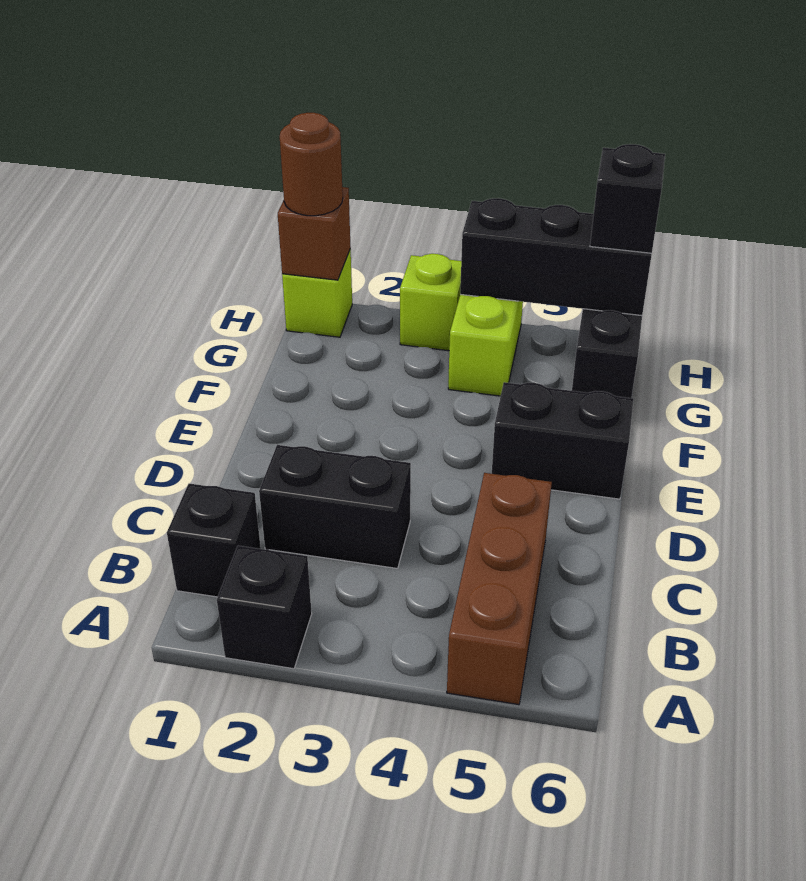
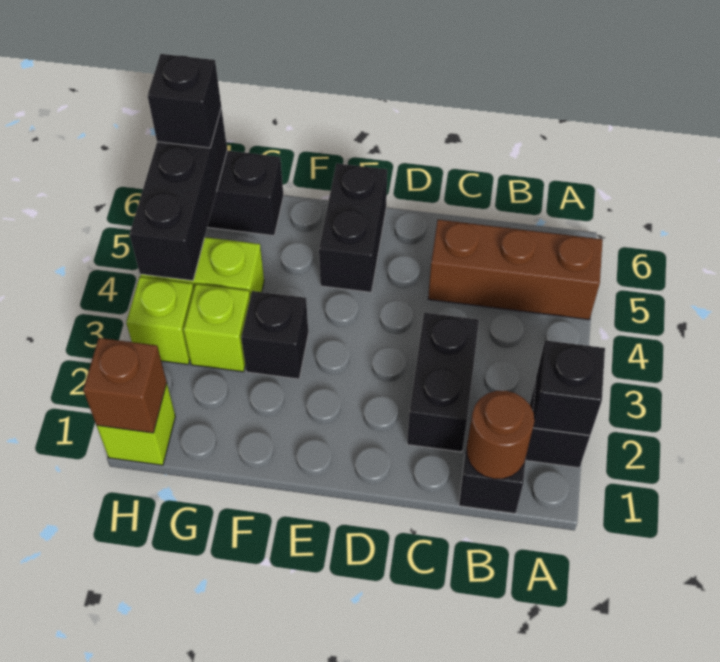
none -> black brick A2 level 2
none -> black brick F3 level 1
none -> lime brick G3 level 1
brown round brick H1 level 3 -> brown round brick B1 level 2

